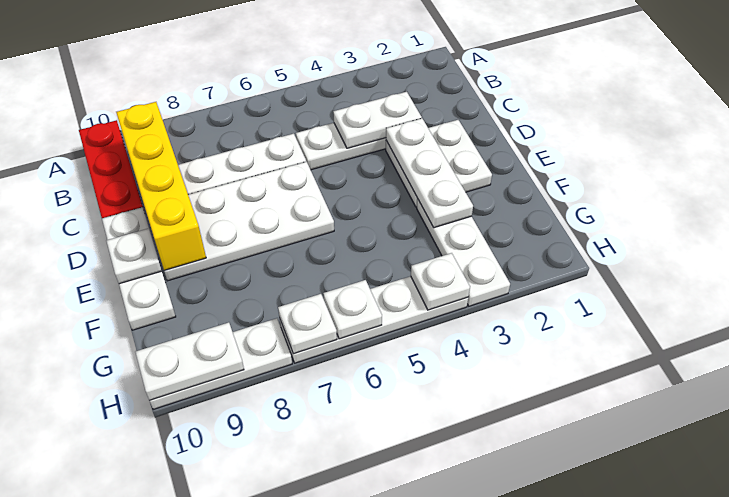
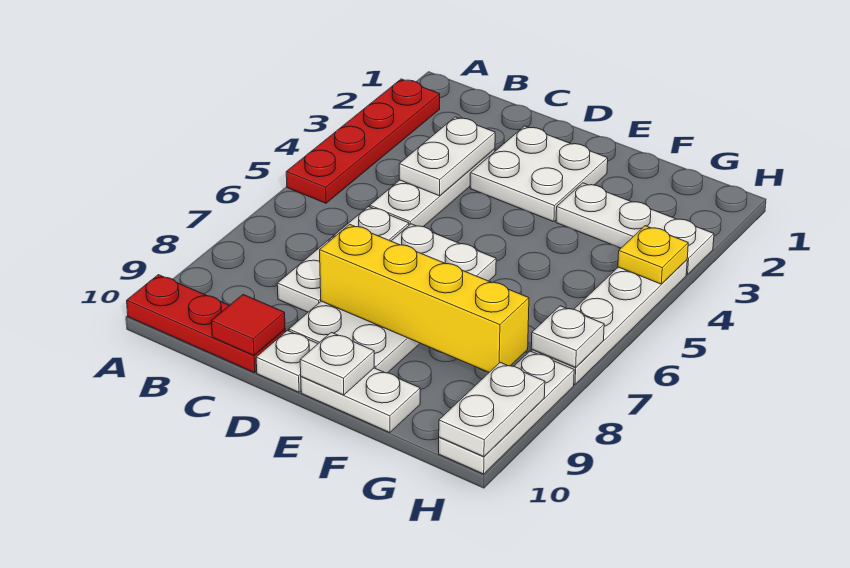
none -> red plate A2:A5 level 1
yellow brick B9:E9 level 2 -> yellow brick D8:G8 level 2
none -> red tile C10 level 2
white plate D3:F3 level 2 -> none
white plate H4 level 2 -> yellow plate H4 level 2
white plate H6 level 2 -> none

